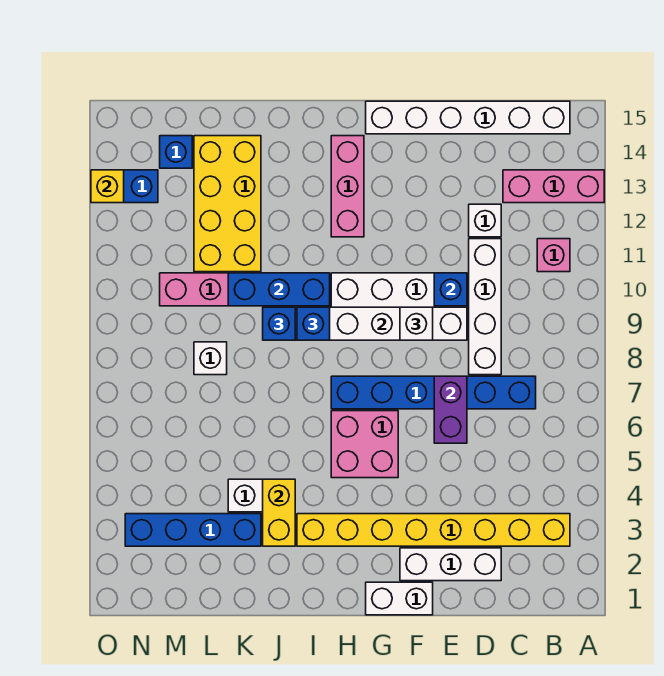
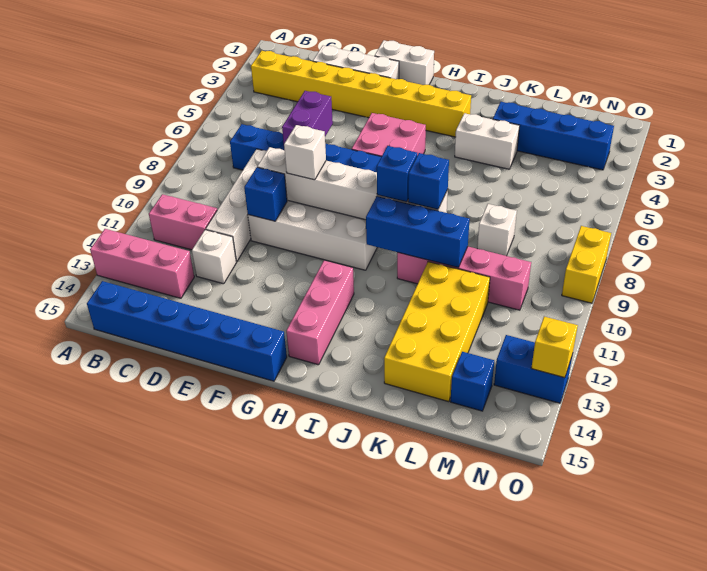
pink brick B11 level 1 -> pink brick B11:C11 level 1
white brick B15:G15 level 1 -> blue brick B15:G15 level 1
yellow brick J3:J4 level 2 -> yellow brick O8:O9 level 1

